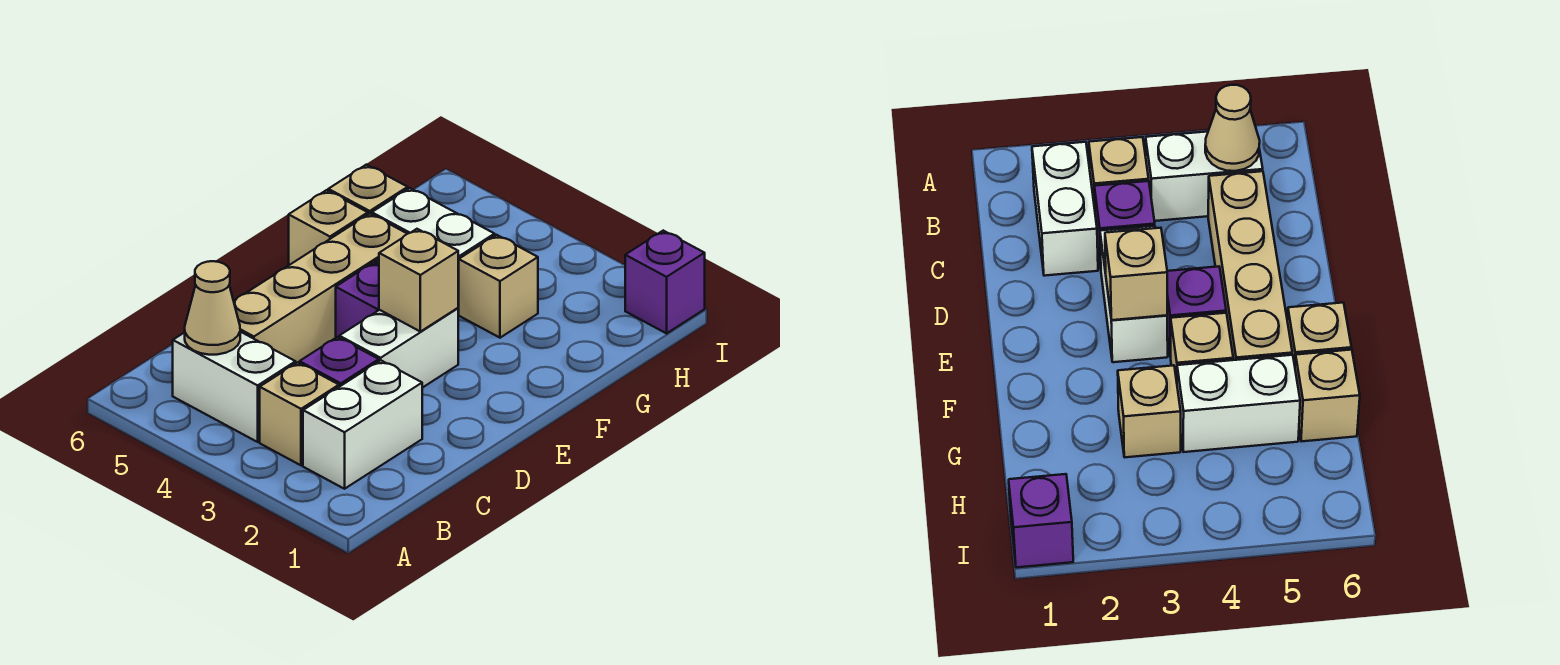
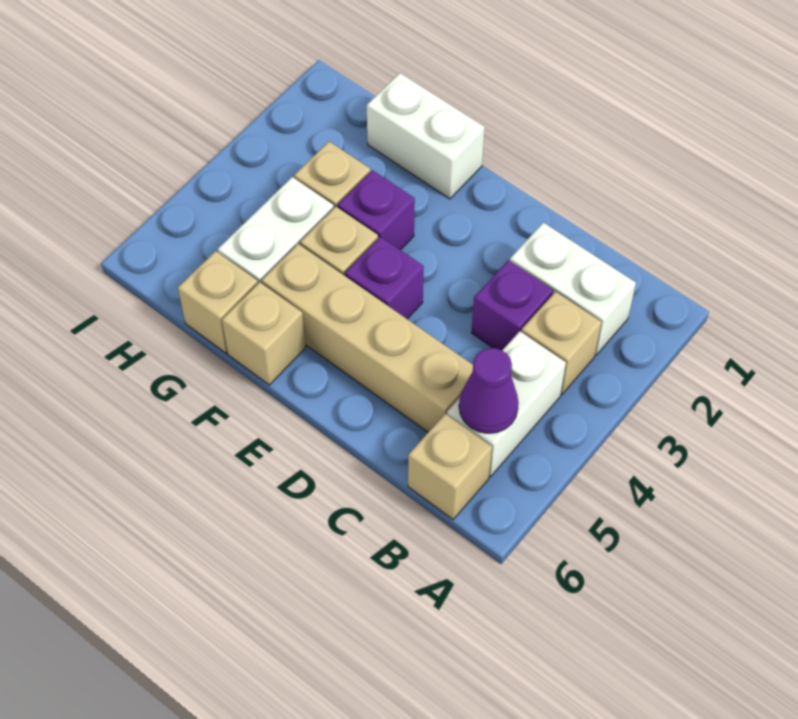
tan cone B5 level 2 -> purple cone B5 level 2
white brick D3:E3 level 1 -> white brick F1:G1 level 1
tan brick E3 level 2 -> tan brick B6 level 1
purple brick I1 level 1 -> purple brick F3 level 1

